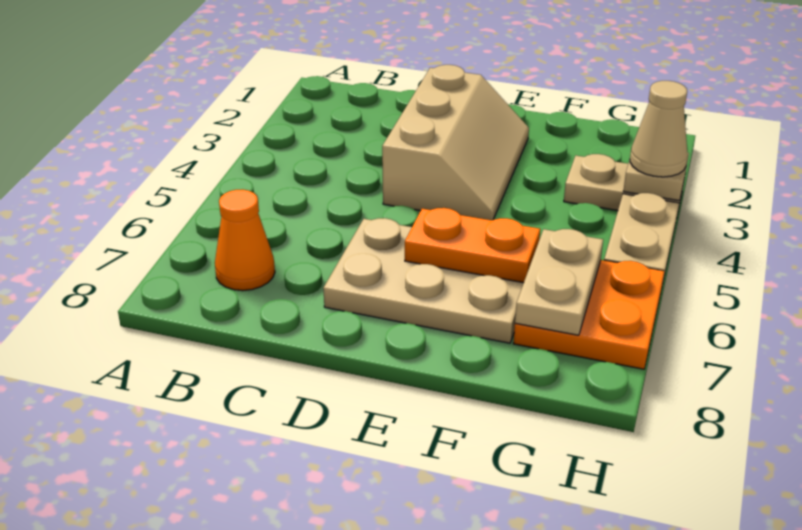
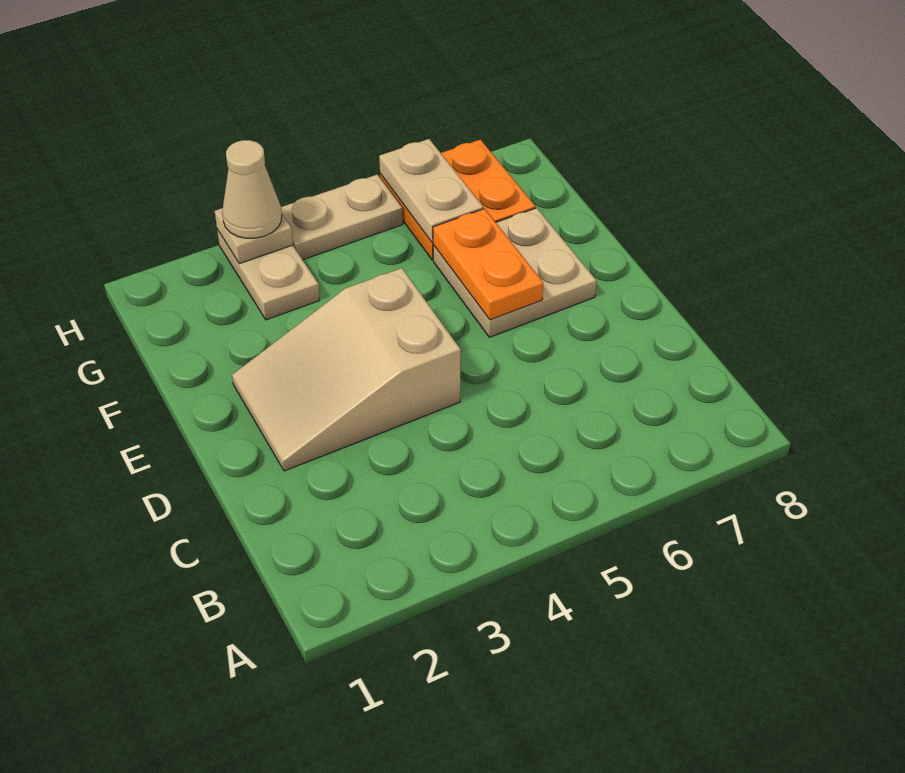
orange cone B7 level 1 -> none
tan slope D2:E4 level 1 top D -> tan slope D2:E4 level 1 top 4
tan plate D6:F7 level 1 -> tan plate E6:F7 level 1
tan plate G6:G7 level 2 -> tan plate G6:H6 level 2

